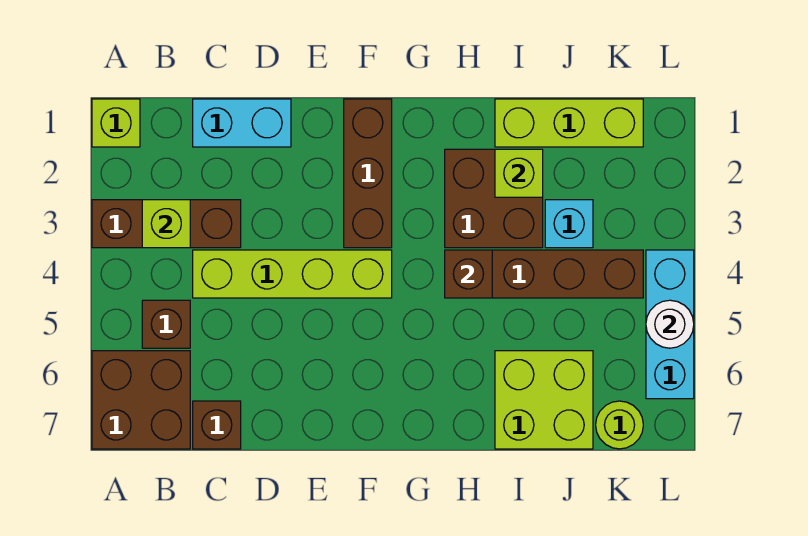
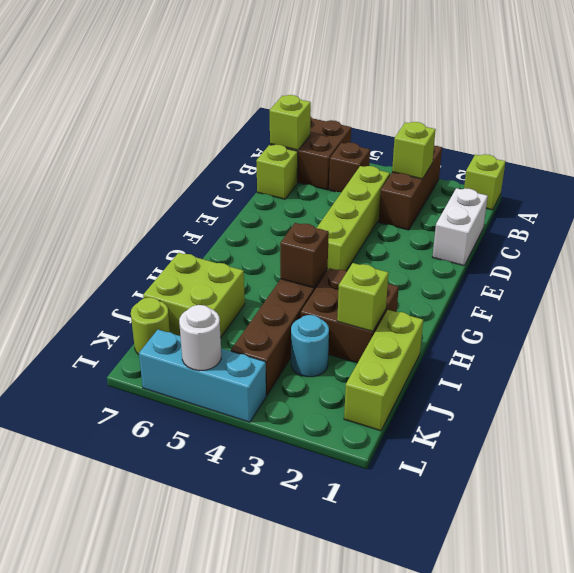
none -> lime brick B7 level 2
cyan brick C1:D1 level 1 -> white brick C1:D1 level 1
brown brick C7 level 1 -> lime brick C7 level 1
brown brick F1:F3 level 1 -> none
cyan brick J3 level 1 -> cyan round brick J3 level 1

